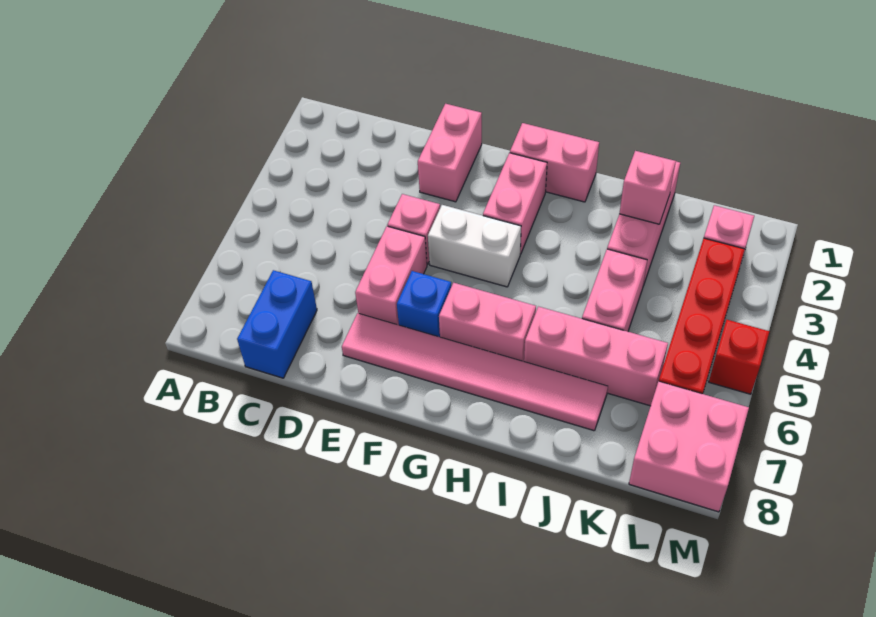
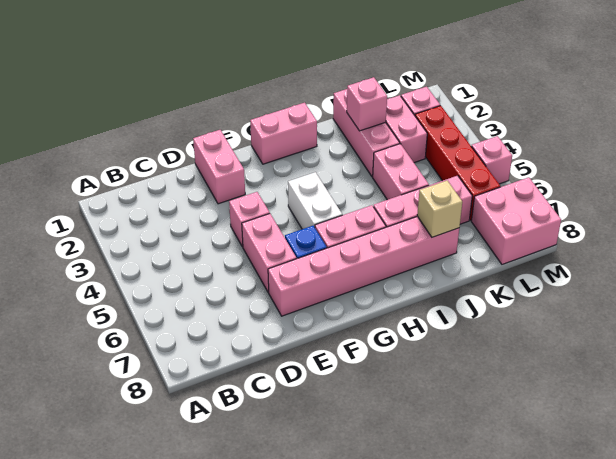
blue brick C7:C8 level 1 -> none
pink tile E7:J7 level 1 -> pink brick E7:J7 level 1
white brick F4:G4 level 1 -> white brick G4:G5 level 1
pink brick G2:G3 level 1 -> pink brick K2:K3 level 1
none -> tan brick J7 level 2
red brick M5 level 1 -> pink brick M5 level 1

